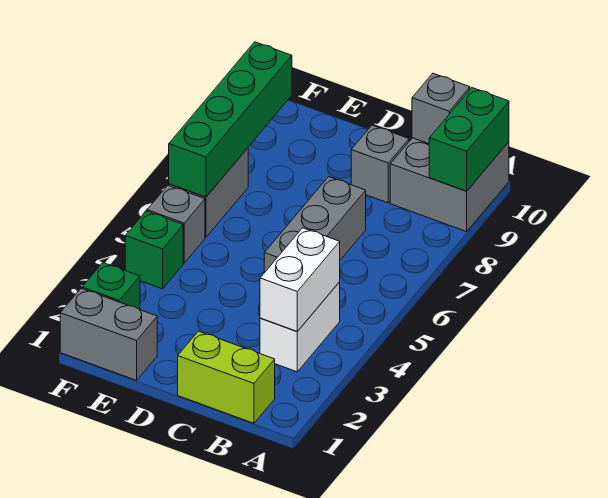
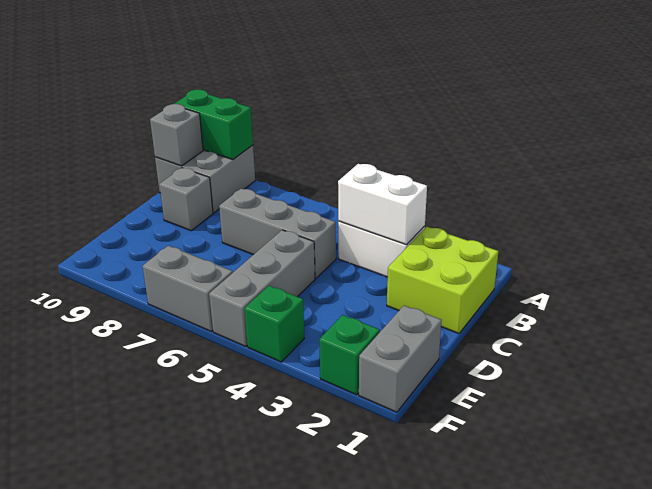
lime brick B1:C1 level 1 -> lime brick B1:C2 level 1
grey brick F5 level 1 -> grey brick D5:F5 level 1
green brick F6:F9 level 2 -> none

